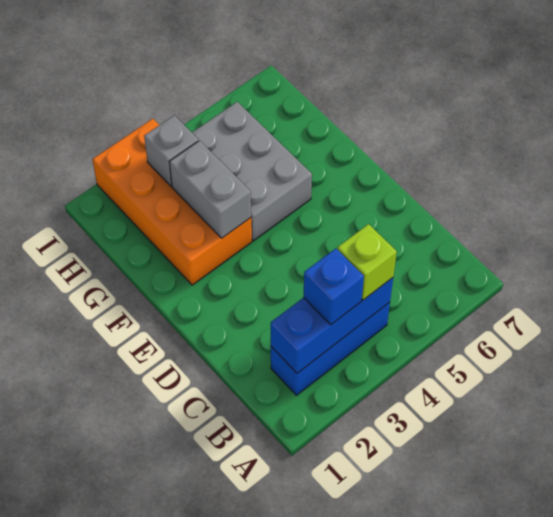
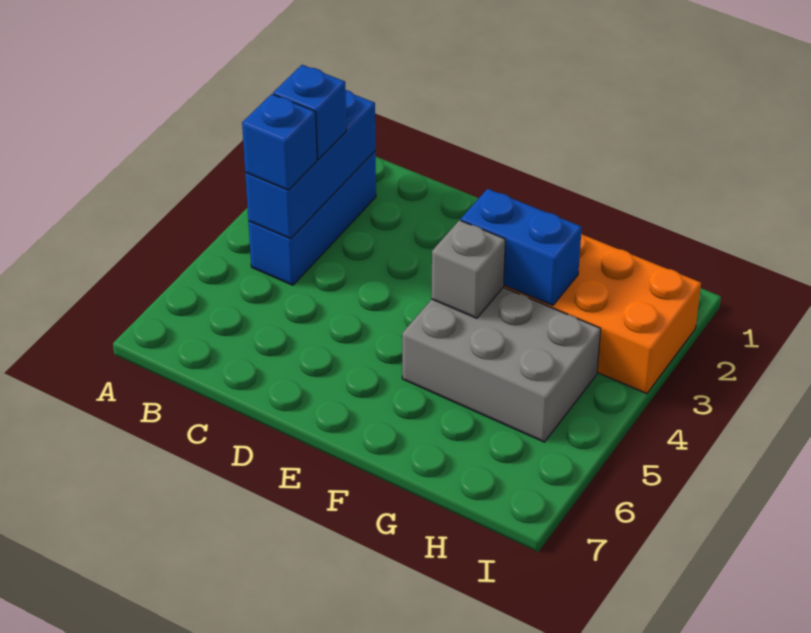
lime brick B4 level 3 -> blue brick B4 level 3
grey brick F3:G3 level 2 -> blue brick F3:G3 level 2
grey brick H3 level 2 -> grey brick F4 level 2

